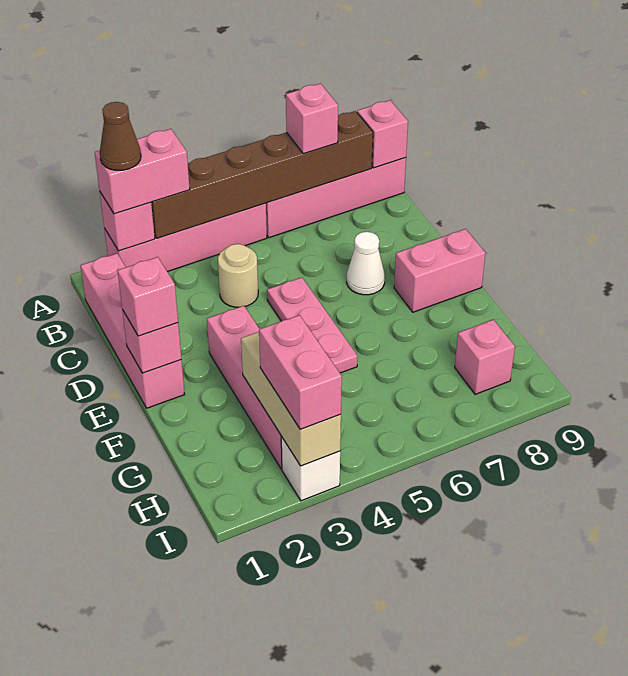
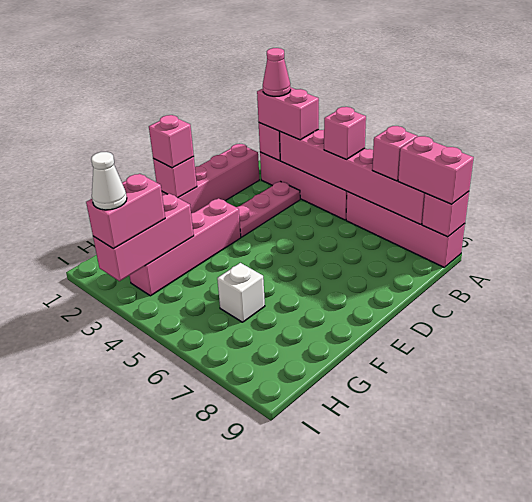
brown cone A2 level 4 -> pink cone A2 level 4
brown brick A3:A8 level 2 -> pink brick A3:A8 level 2
tan round brick C4 level 1 -> none
pink plate D5:F5 level 1 -> pink plate B3:D3 level 1
white cone D7 level 1 -> white cone I3 level 4
pink brick E8:E9 level 1 -> pink brick A8:A9 level 3
tan brick G3:I3 level 2 -> pink brick G3:I3 level 2
pink brick H8 level 1 -> pink brick A5 level 3
white brick I3 level 1 -> white brick G6 level 1

